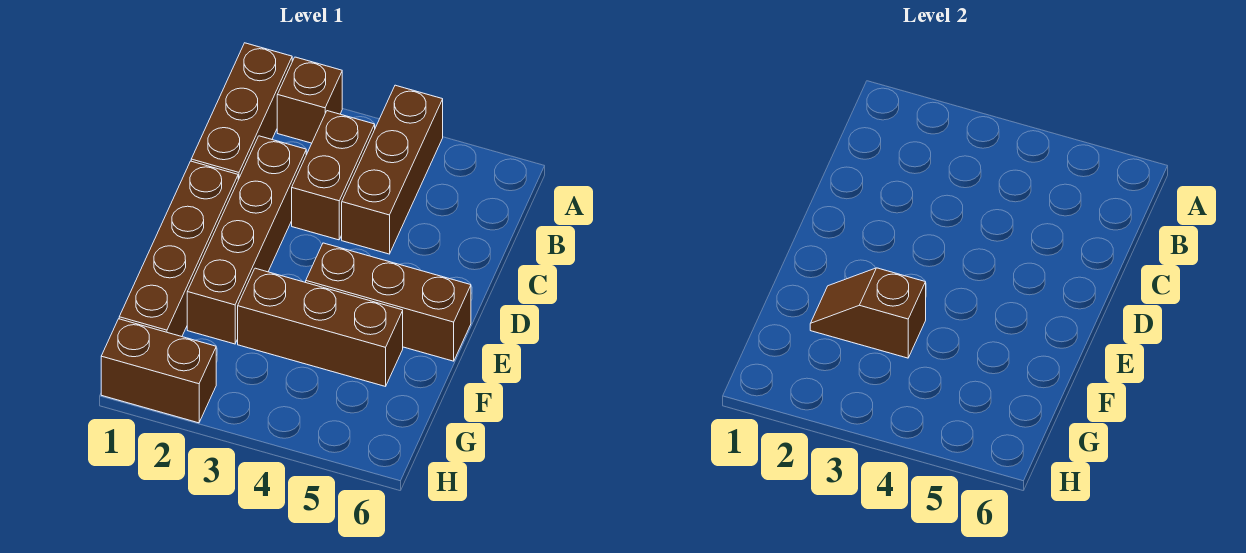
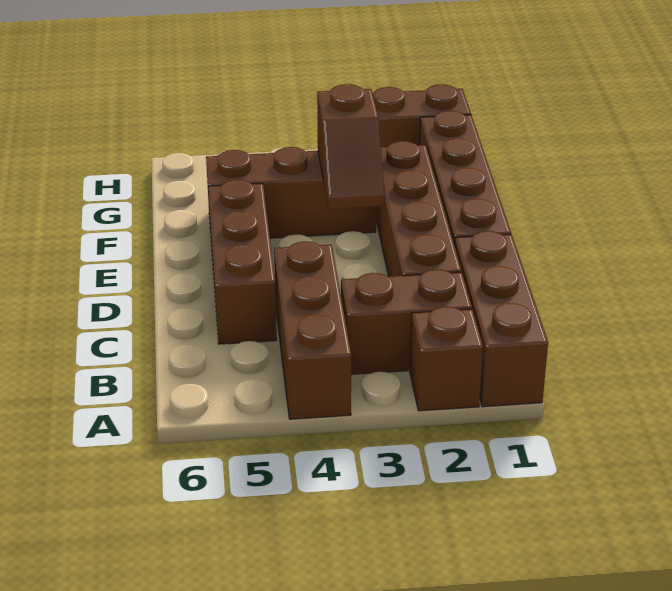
brown brick B3:C3 level 1 -> brown brick B2:B3 level 1
brown brick E4:E6 level 1 -> brown brick C5:E5 level 1
brown slope F2:F3 level 2 top 3 -> brown slope E3:F3 level 2 top F

